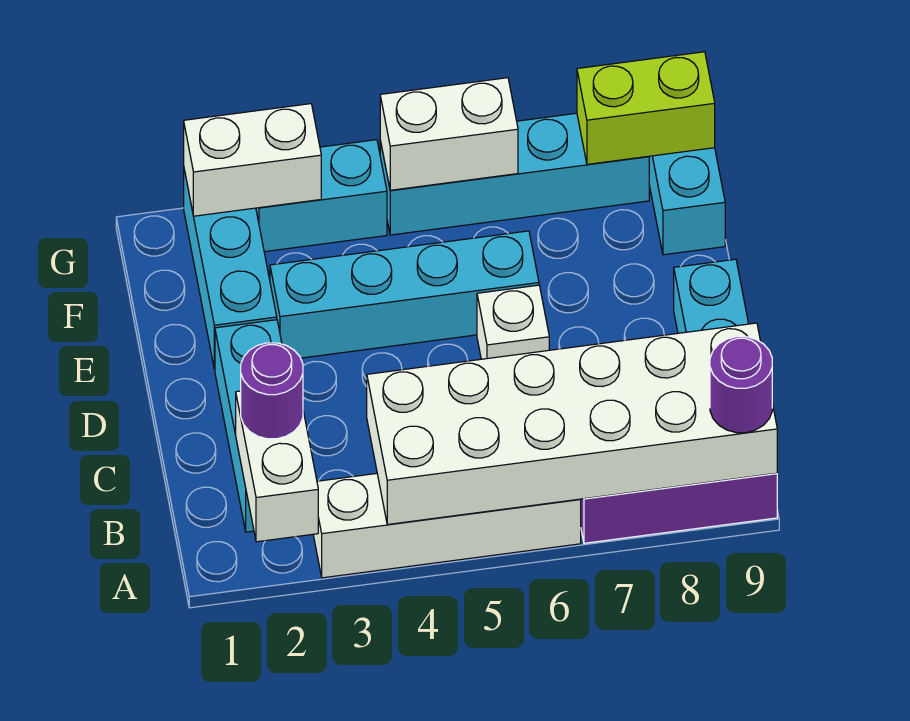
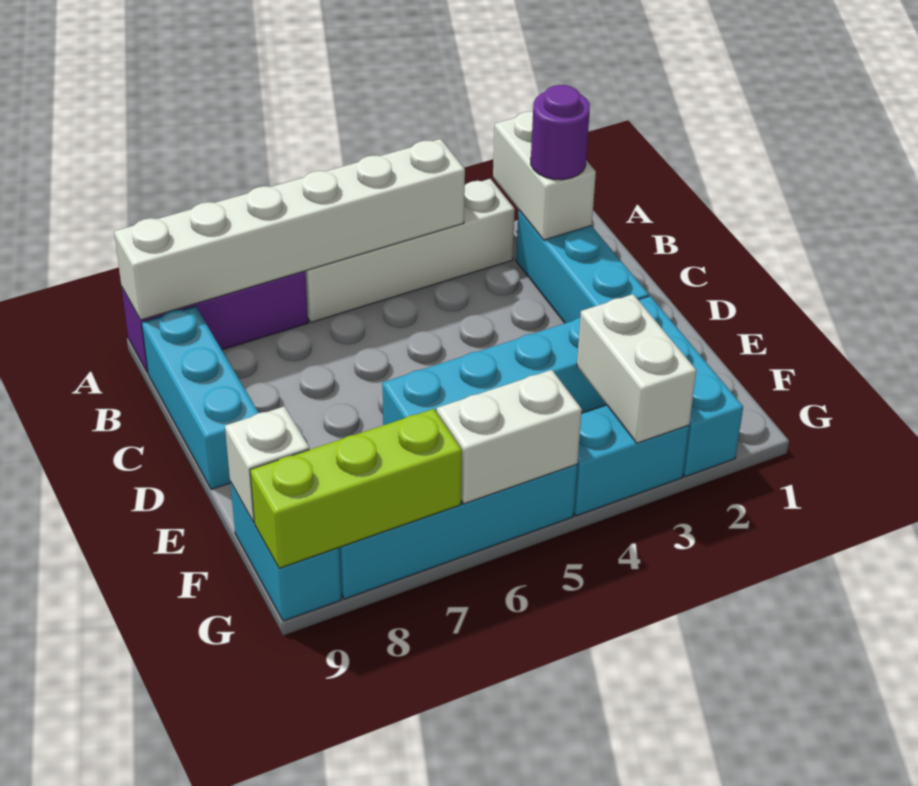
white brick A4:B9 level 2 -> white brick A4:A9 level 2
purple round brick A9 level 3 -> none
white brick D6 level 1 -> white brick F9 level 2
white brick G2:G3 level 2 -> white brick F3:G3 level 2
lime brick G8:G9 level 2 -> lime brick G7:G9 level 2

